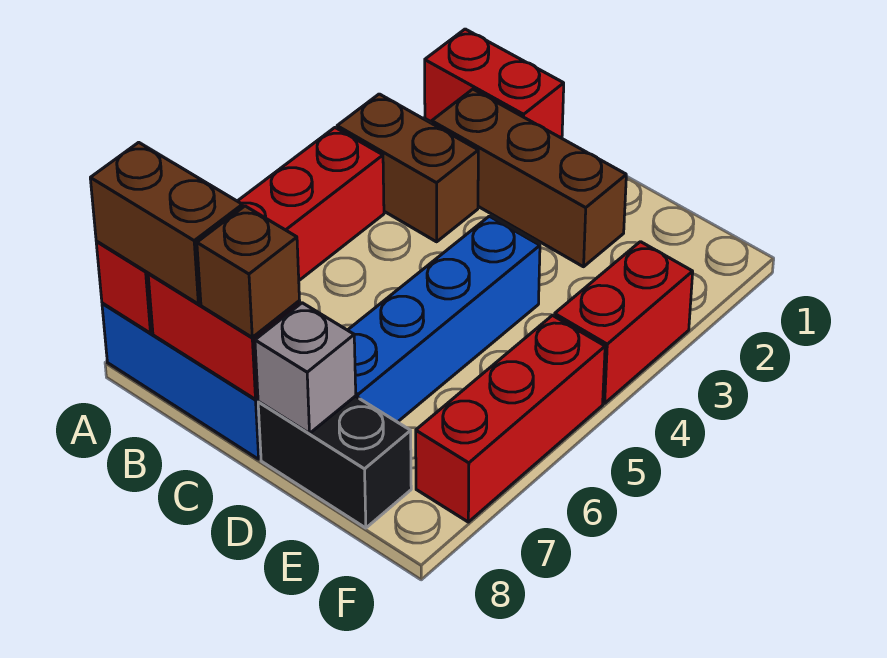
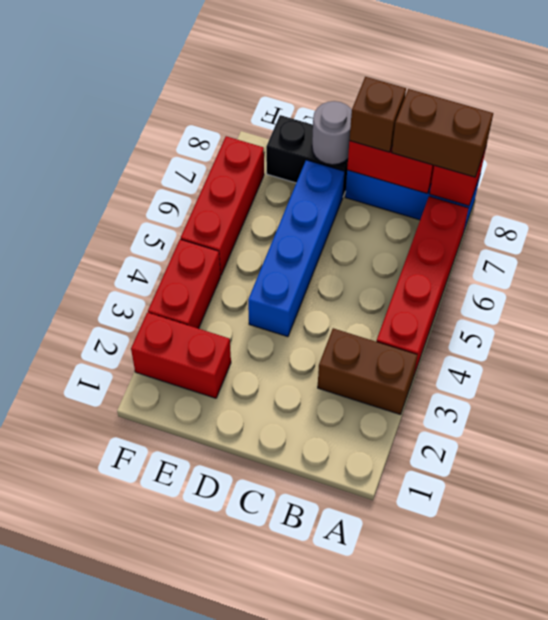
red brick A1:B1 level 1 -> red brick E2:F2 level 1
brown brick B2:D2 level 1 -> none
grey brick D8 level 2 -> grey round brick D8 level 2

